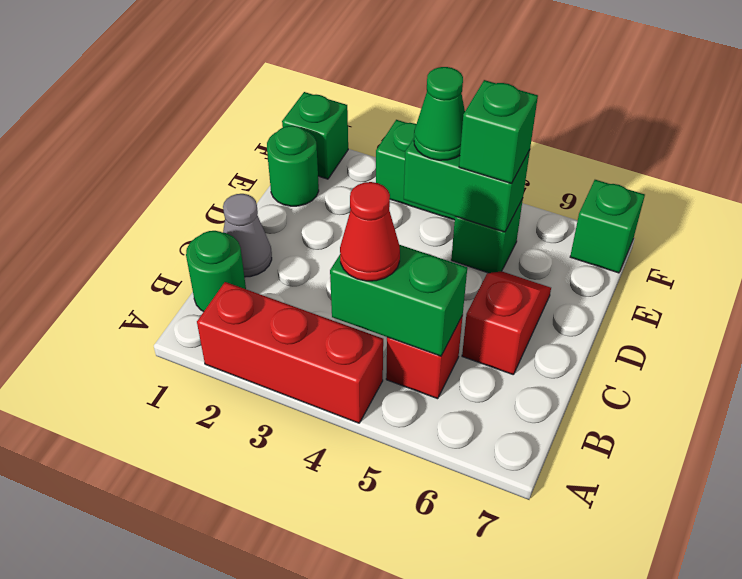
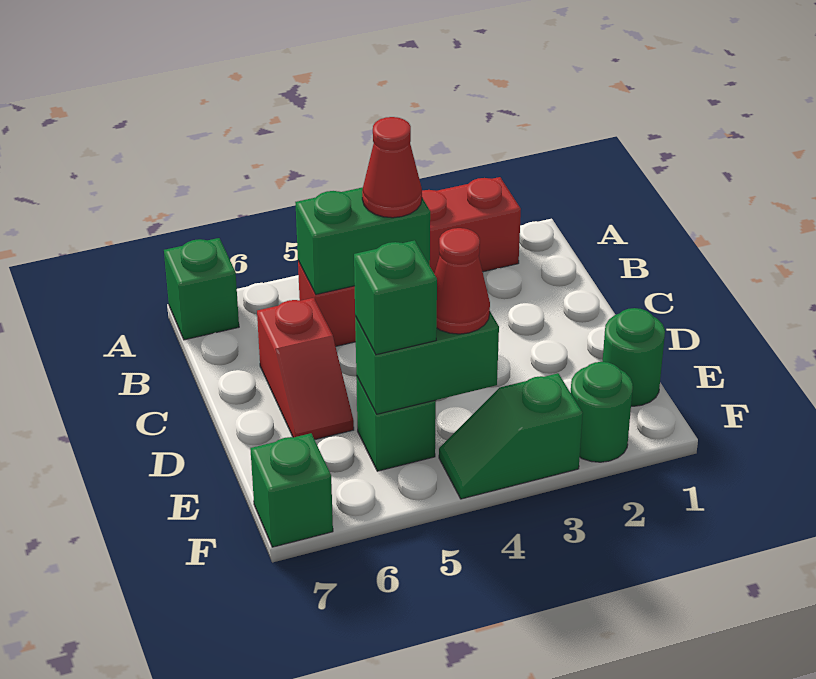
green round brick B1 level 1 -> green round brick F2 level 1
grey cone C1 level 1 -> none
green cone E4 level 3 -> red cone E4 level 3
green brick F1 level 1 -> green brick A7 level 1

